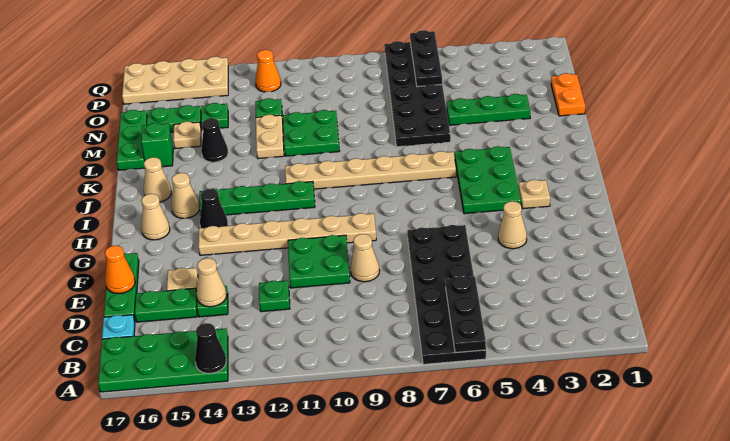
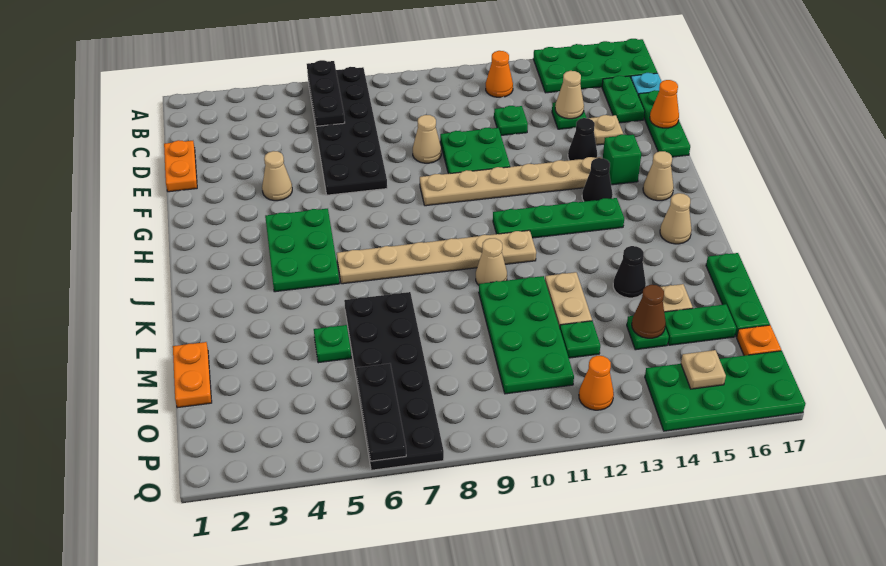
black cone A14 level 2 -> black cone F14 level 1
none -> orange cone B12 level 1
none -> orange plate D1:E1 level 1
green plate D15:D16 level 1 -> green plate C16:D16 level 1
tan plate H3 level 1 -> tan plate P15 level 2
tan cone I15 level 1 -> tan cone K10 level 1
green plate L10:M11 level 1 -> green plate L10:O11 level 1
green brick L16 level 1 -> green brick G15 level 1
green plate M3:M5 level 1 -> green plate M5 level 1
none -> brown cone N14 level 2
none -> orange plate O17 level 1
tan plate P14:Q17 level 1 -> green plate P14:Q17 level 1

